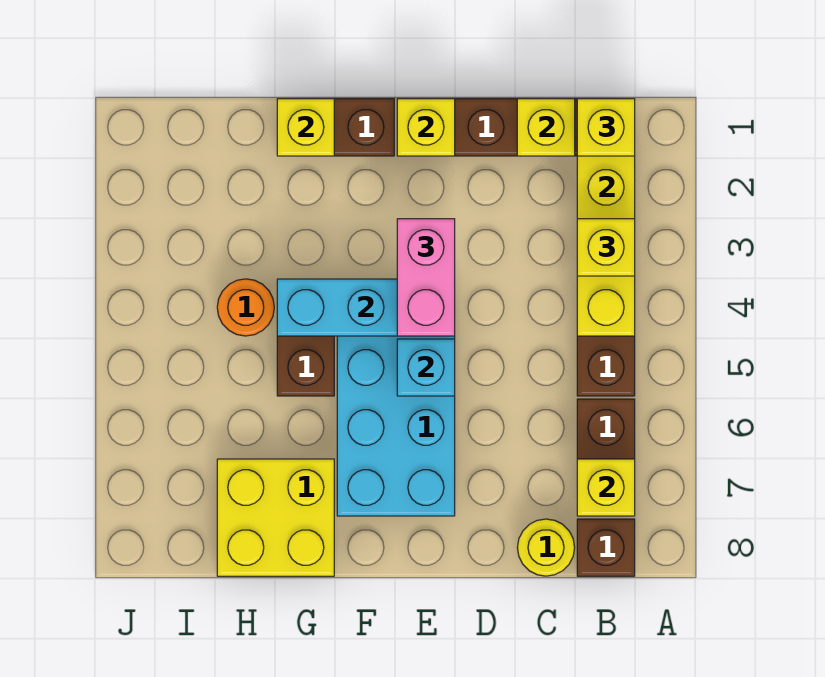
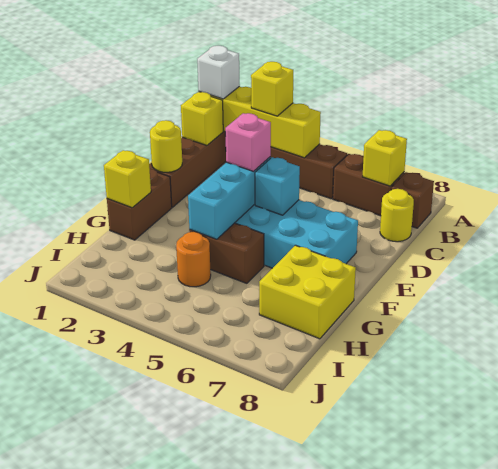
yellow brick B1 level 3 -> white brick B1 level 3
yellow brick E1 level 2 -> yellow round brick E1 level 2
pink brick E3:E4 level 3 -> pink brick E4 level 3

